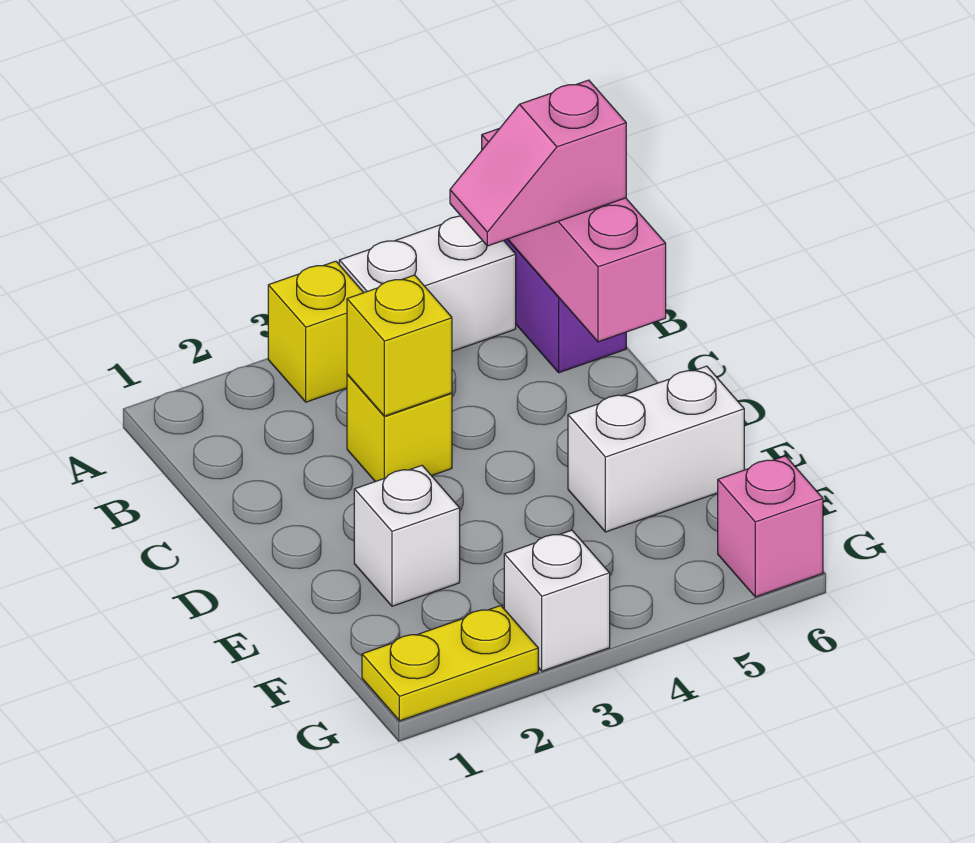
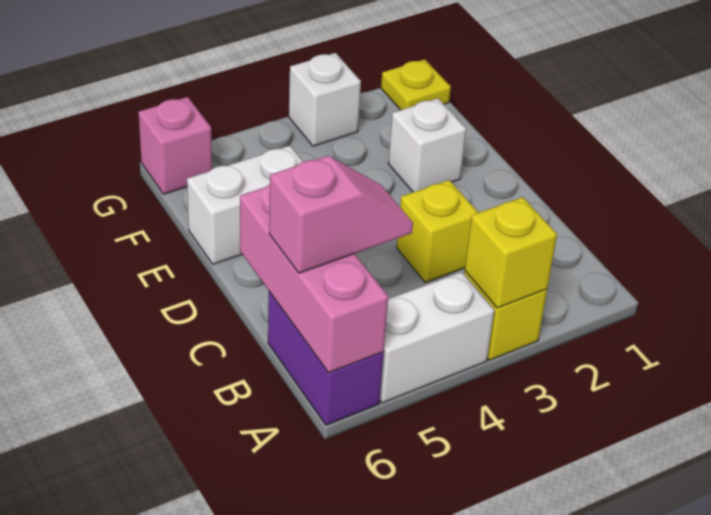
yellow brick C3 level 2 -> yellow brick A3 level 2
yellow plate G1:G2 level 1 -> yellow plate G1 level 1

